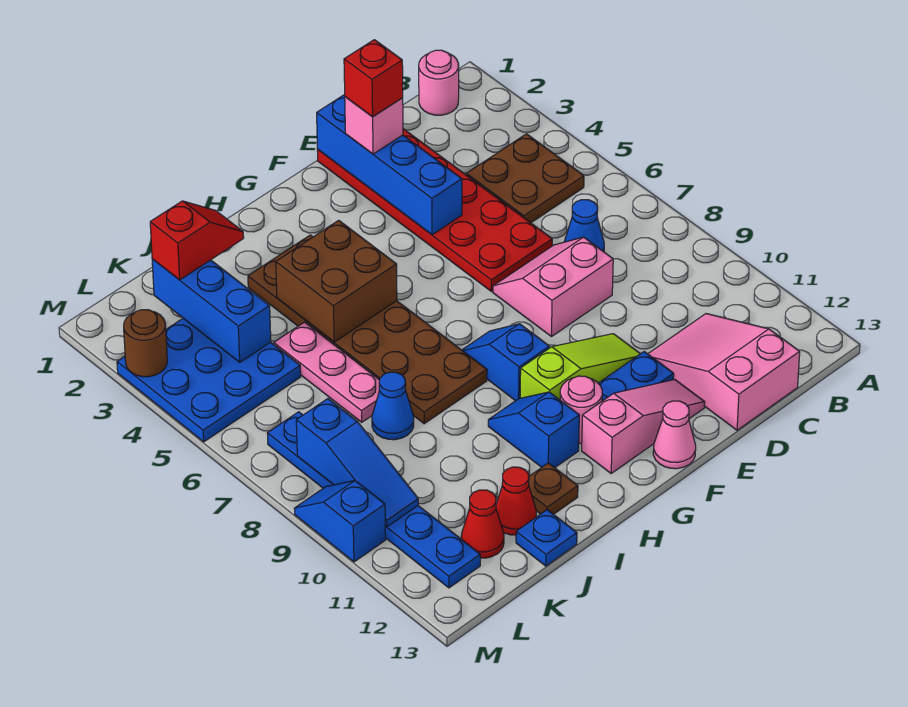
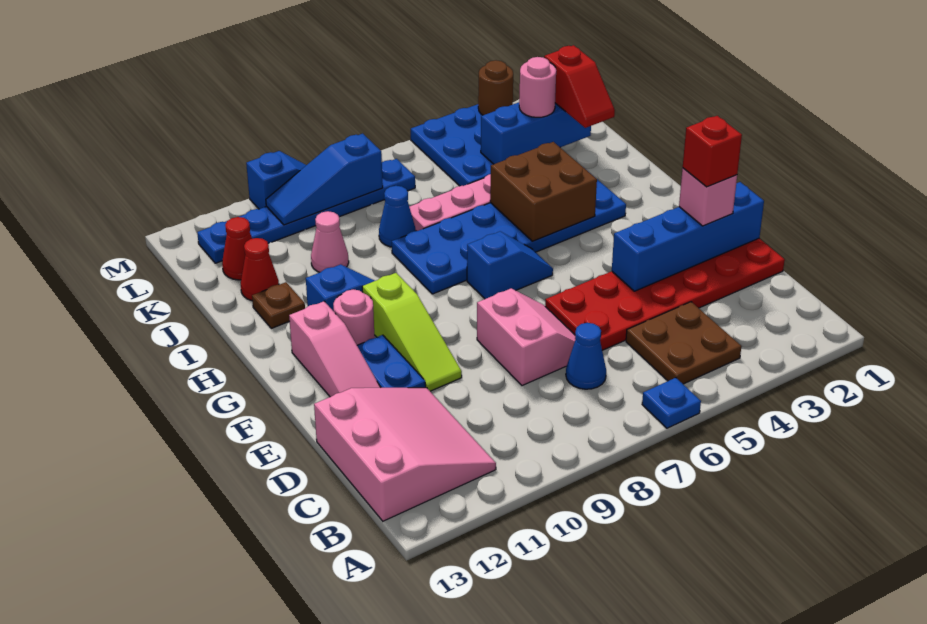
pink round brick B1 level 1 -> pink round brick K3 level 3
pink slope C11:D13 level 1 top 13 -> pink slope B11:D13 level 1 top 13
pink cone F13 level 1 -> pink cone J10 level 1
blue slope G8:G9 level 1 top 9 -> blue slope G6:G7 level 1 top 7
brown plate H3:I8 level 1 -> blue plate H3:I8 level 1
blue plate J13 level 1 -> blue plate A6 level 1

